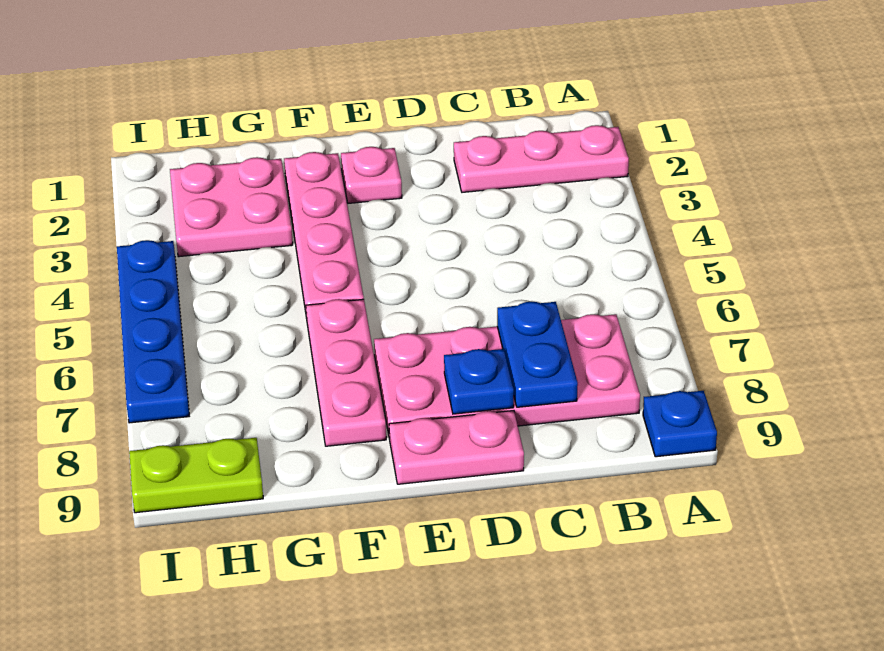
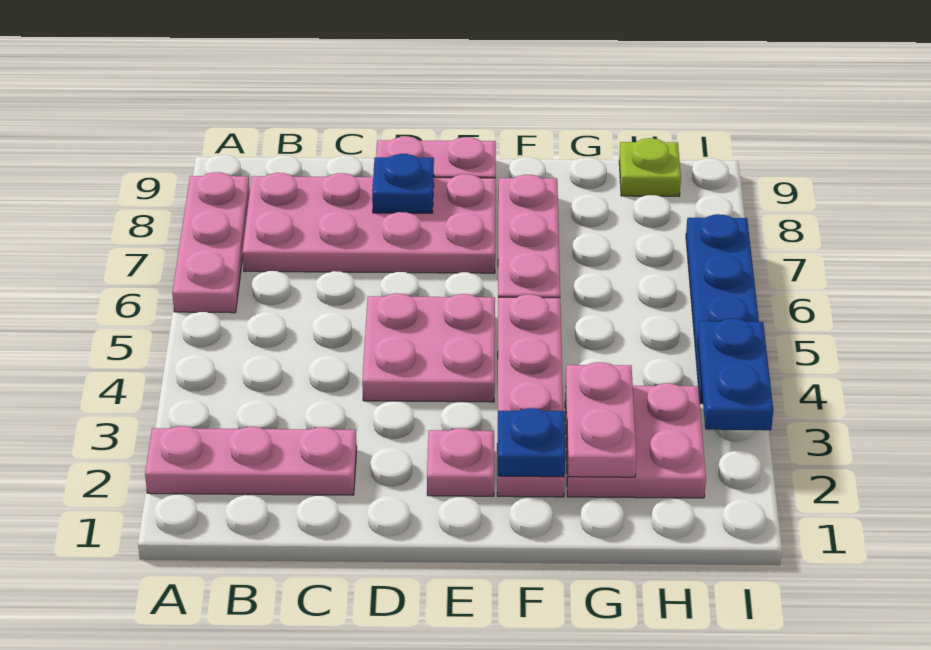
none -> pink plate A6:A8 level 1
blue plate A9 level 1 -> blue plate F2 level 2
blue plate C7:C8 level 2 -> blue plate I3:I4 level 2
none -> pink plate D4:E5 level 1
none -> pink plate G2:G3 level 2
lime plate H9:I9 level 1 -> lime plate H9 level 1

